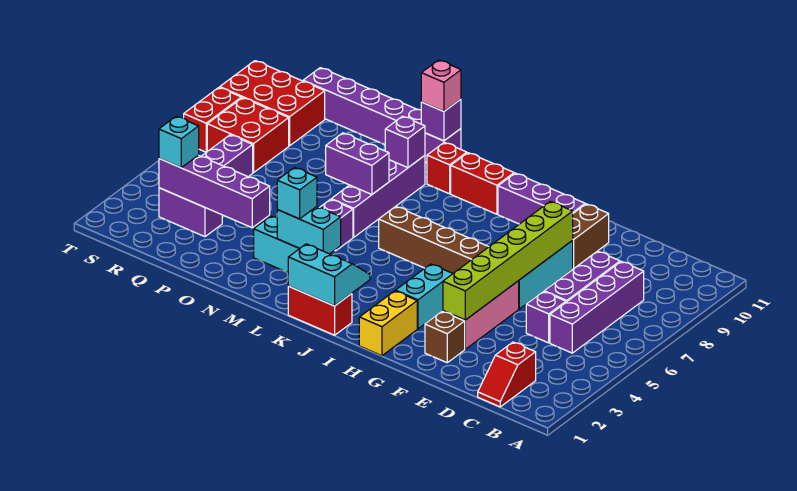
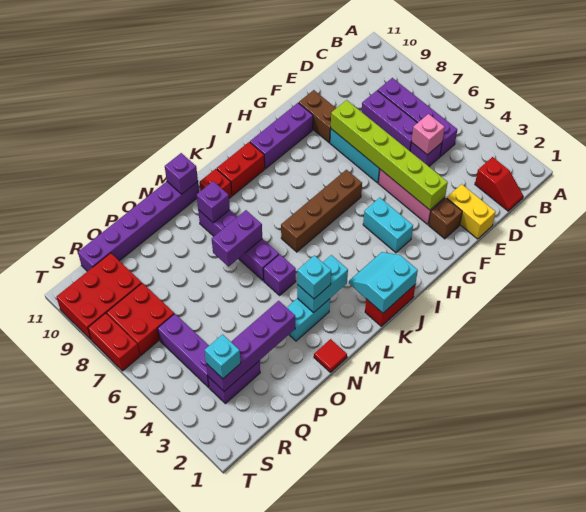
yellow brick H1:H2 level 1 -> yellow brick E1:E2 level 1
pink brick M11 level 3 -> pink brick D5 level 2
none -> red tile N1 level 1

